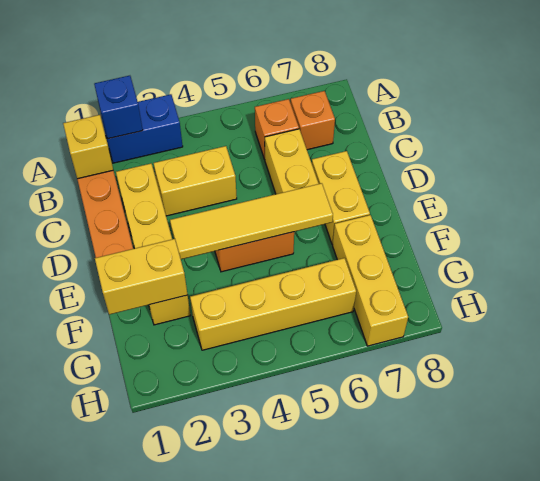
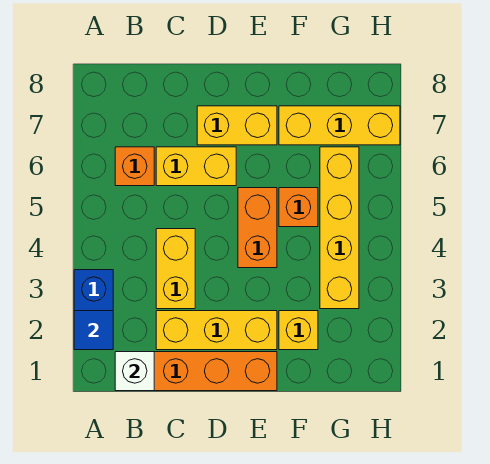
blue brick A2 level 2 -> blue tile A2 level 2
yellow brick B1 level 2 -> white brick B1 level 2
orange brick B7 level 1 -> orange brick F5 level 1
yellow tile E3:E6 level 2 -> none
yellow brick F1:F2 level 2 -> none

